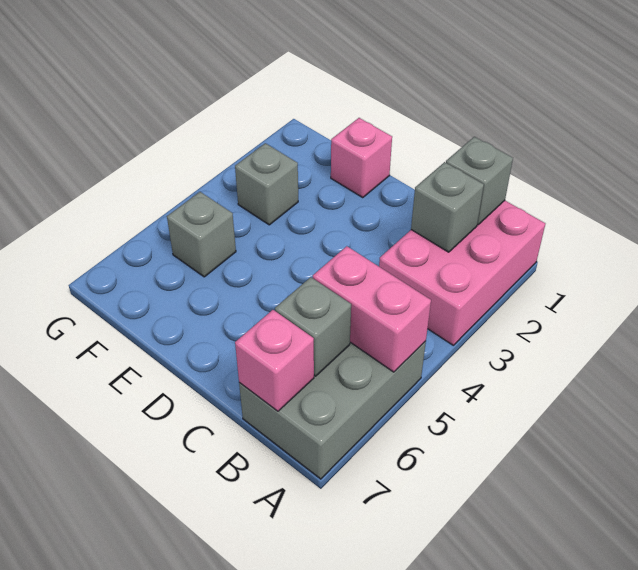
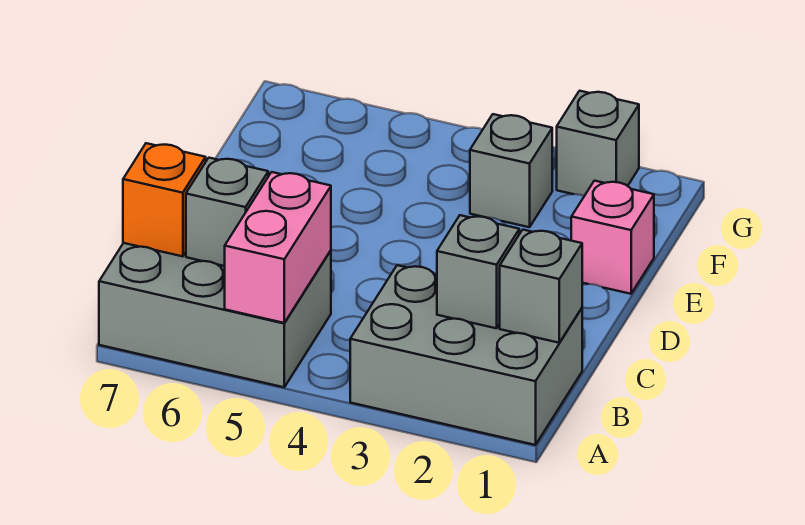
pink brick A1:B3 level 1 -> grey brick A1:B3 level 1
pink brick B7 level 2 -> orange brick B7 level 2
grey brick F5 level 1 -> grey brick G2 level 1

